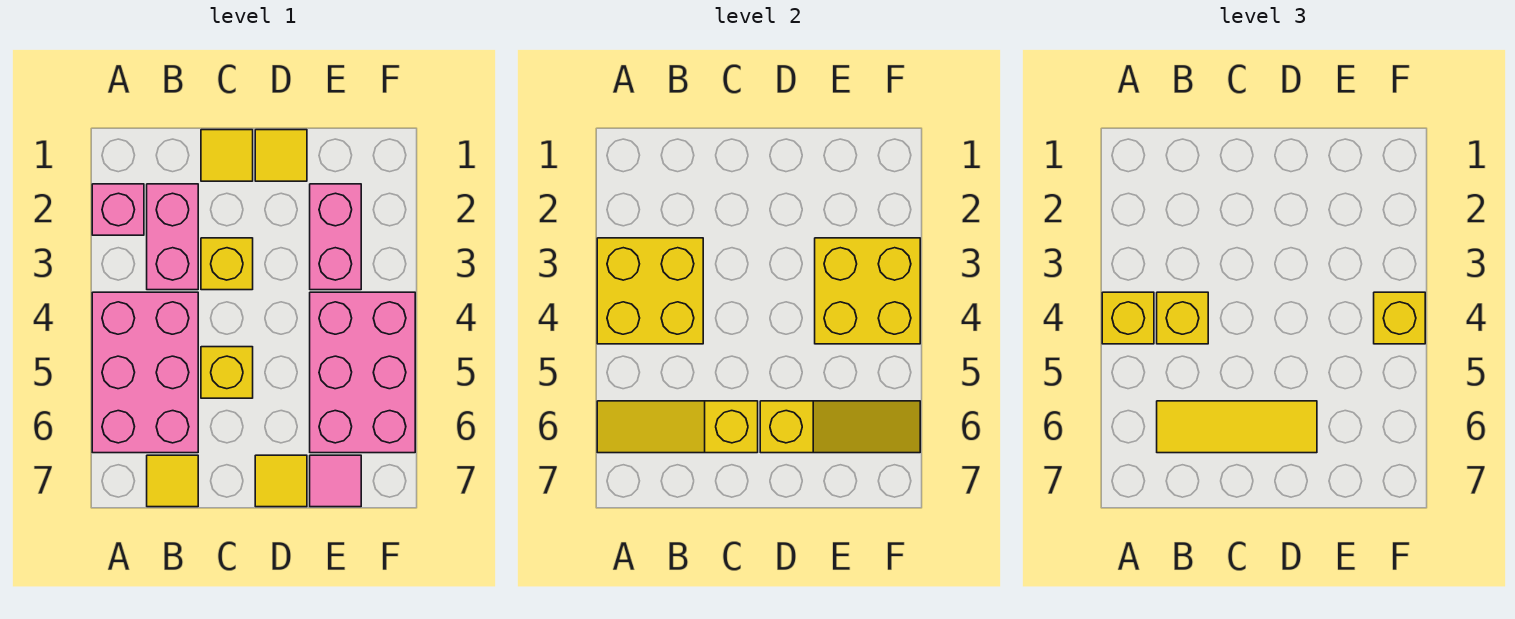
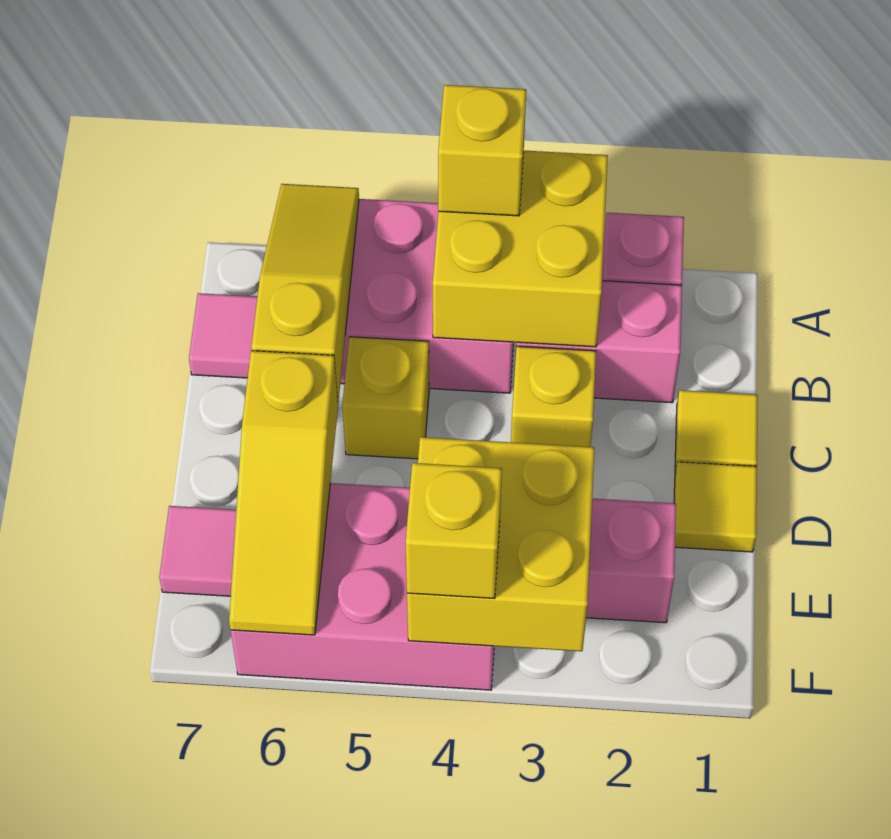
yellow brick B4 level 3 -> none
yellow tile B6:D6 level 3 -> none
yellow tile B7 level 1 -> pink tile B7 level 1
yellow tile D7 level 1 -> none

